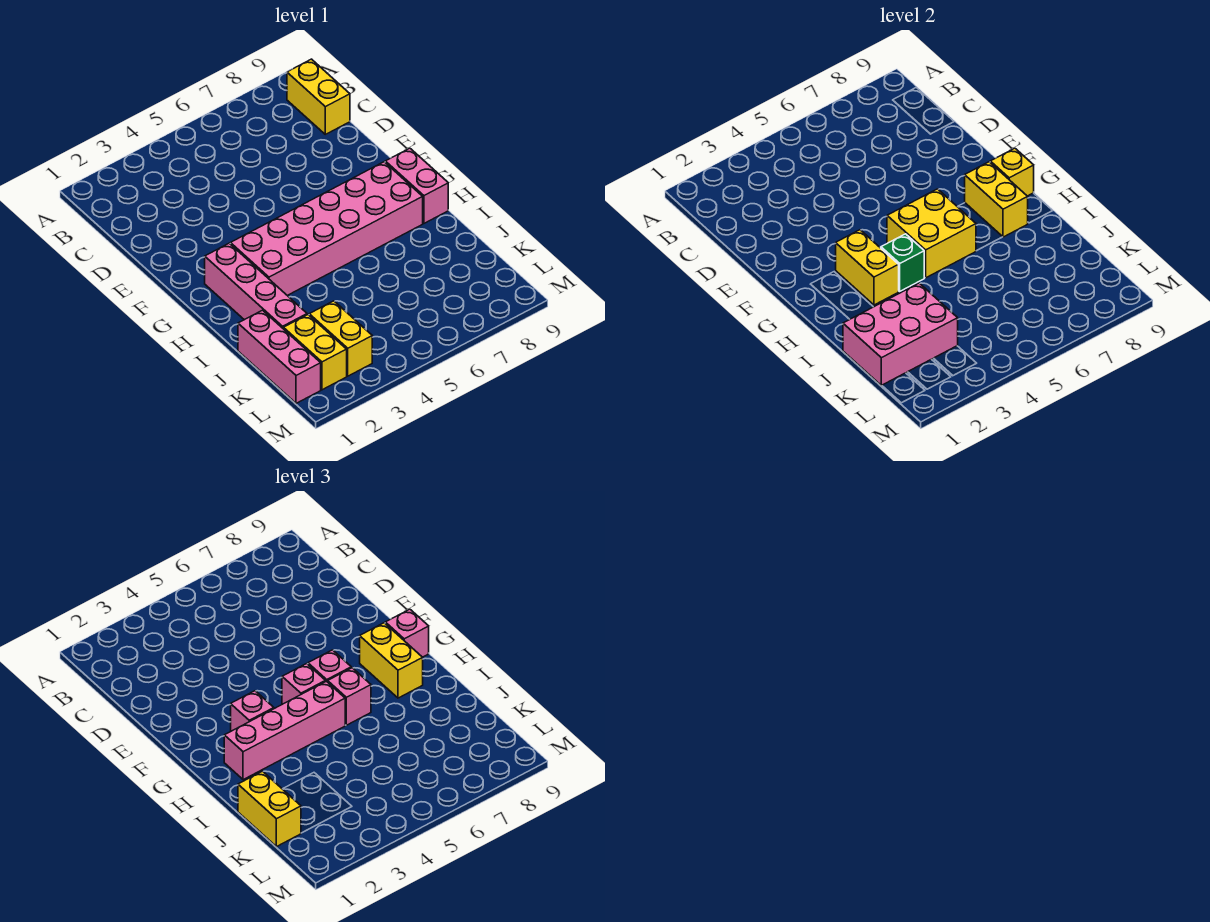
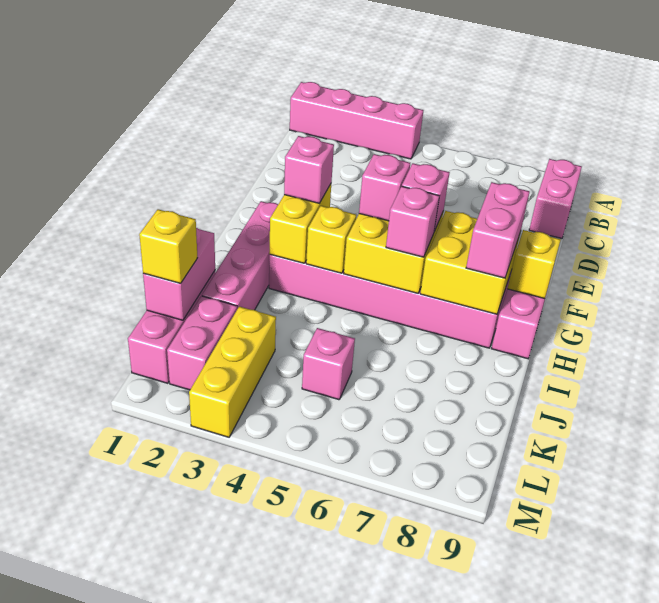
yellow brick B9:C9 level 1 -> pink brick B9:C9 level 1
yellow brick G8:H8 level 2 -> yellow brick G7:H8 level 2
yellow brick G8:H8 level 3 -> pink brick G8:H8 level 3
pink brick G9 level 3 -> pink brick K5 level 1
pink brick H2:H5 level 3 -> pink brick A1:A4 level 1
green brick H4 level 2 -> yellow brick H4 level 2
pink brick J1:K3 level 2 -> pink brick J1:K1 level 2
yellow brick J1:K1 level 3 -> yellow brick K1 level 3
yellow brick K2:L2 level 1 -> pink brick K2:L2 level 1
yellow brick K3:L3 level 1 -> yellow brick K3:M3 level 1

